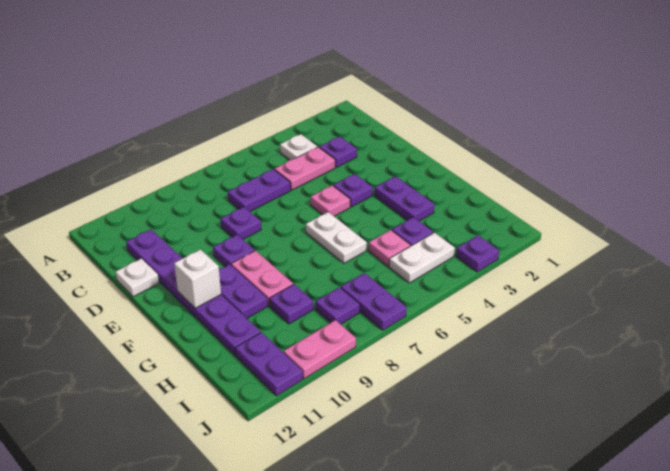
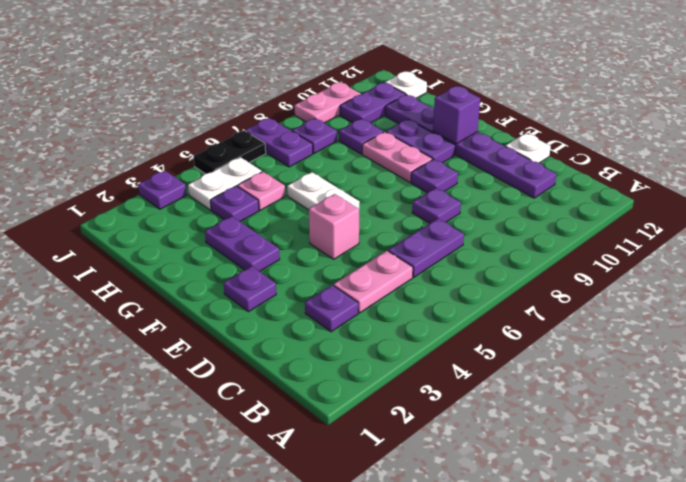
white plate B4 level 1 -> white plate I12 level 1
purple plate E4 level 1 -> purple plate E2 level 1
pink plate E5 level 1 -> pink brick E5 level 1
white brick F11 level 2 -> purple brick F11 level 2
purple plate I11:J11 level 1 -> purple plate I10:I11 level 1
none -> black plate J5:J6 level 1

